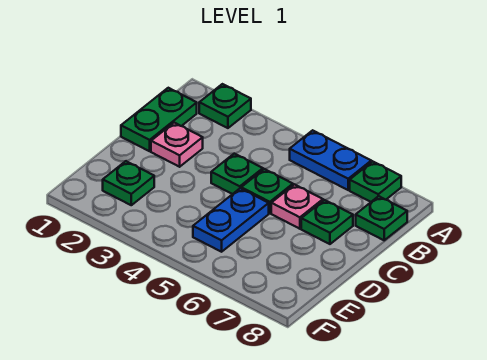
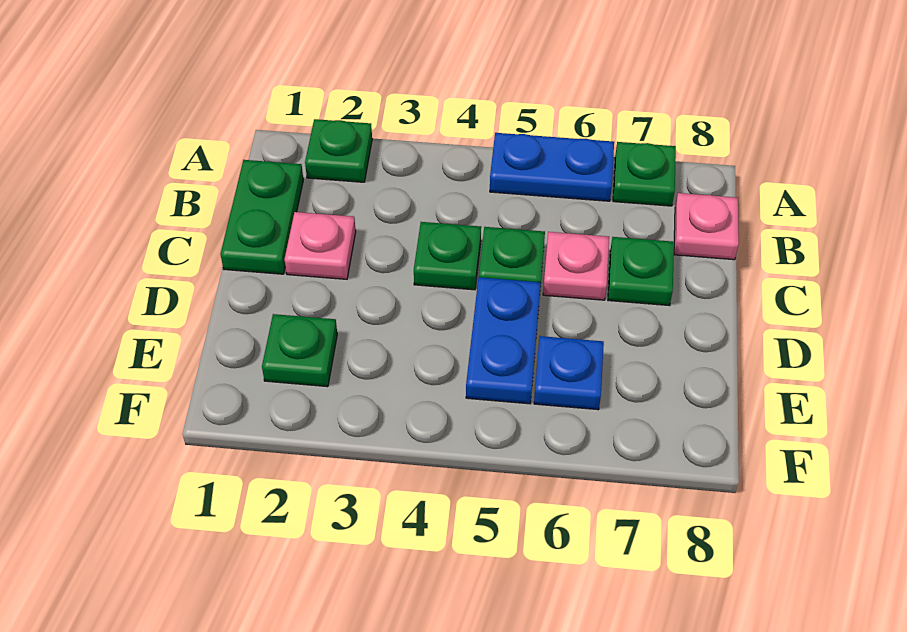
green plate B8 level 1 -> pink plate B8 level 1
none -> blue plate E6 level 1

